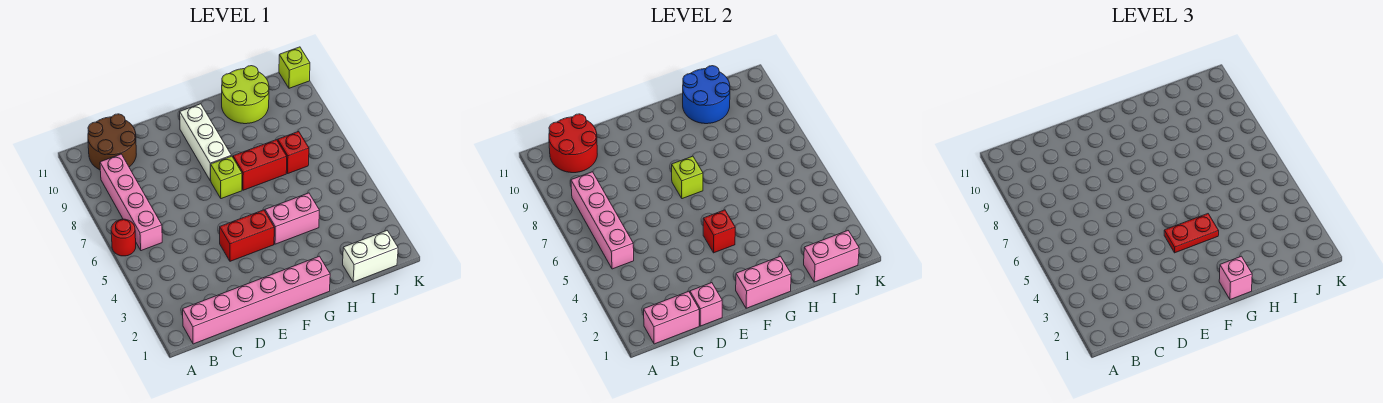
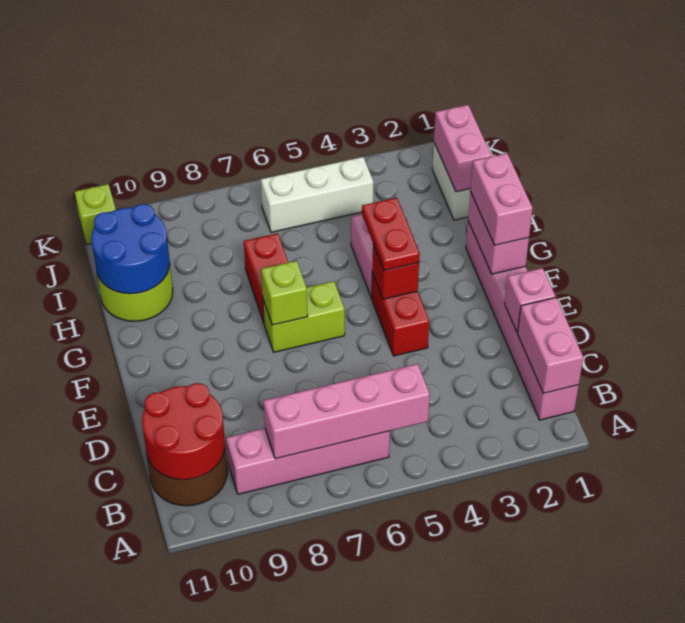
red round brick A6 level 1 -> none
lime brick F7 level 1 -> lime brick F6:F7 level 1
white brick F8:F10 level 1 -> white brick J4:J6 level 1
pink brick G1 level 3 -> pink brick F1:G1 level 3
red brick I7 level 1 -> none

